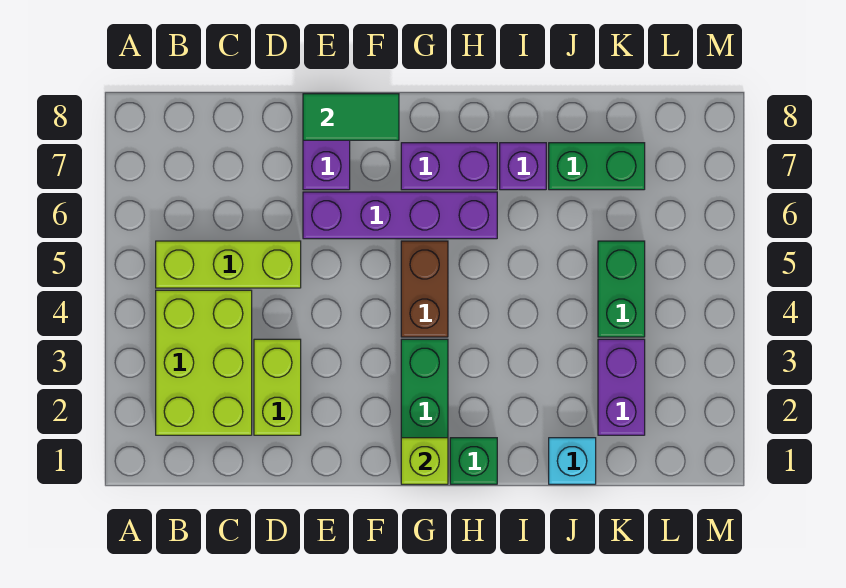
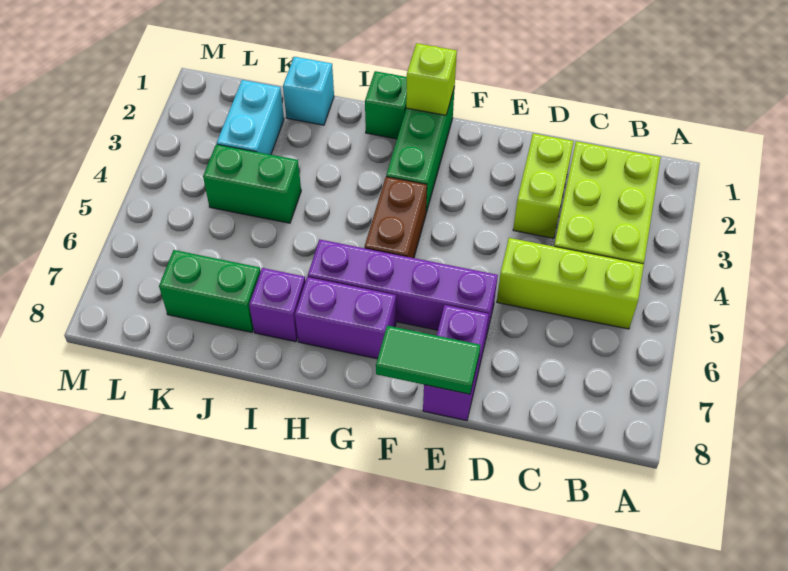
purple brick K2:K3 level 1 -> cyan brick K2:K3 level 1
green brick K4:K5 level 1 -> green brick J4:K4 level 1

